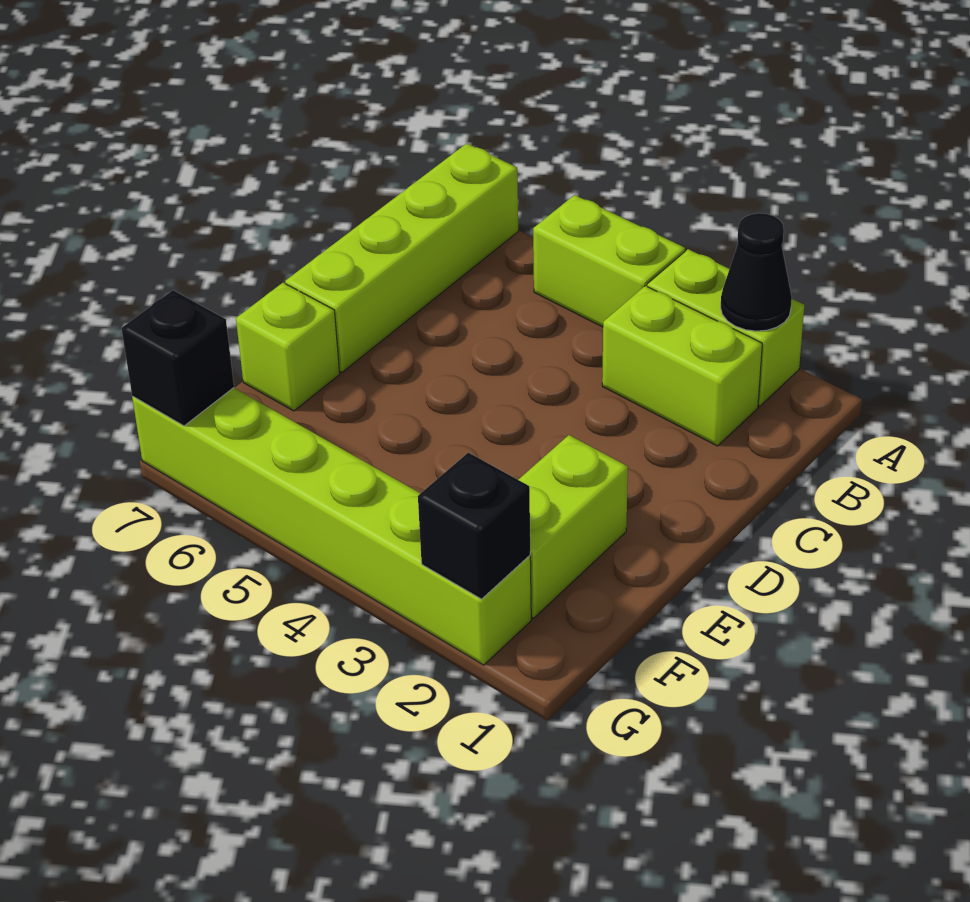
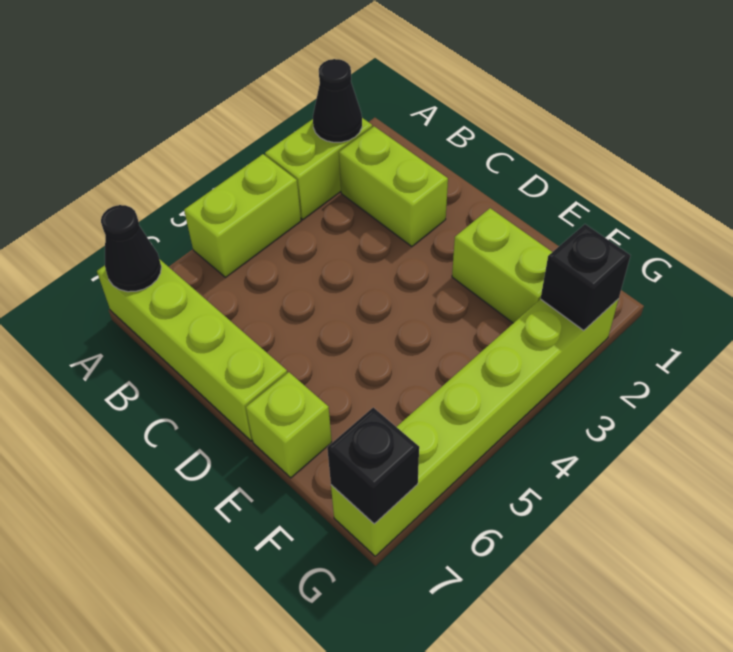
none -> black cone A7 level 2
lime brick B2:B3 level 1 -> lime brick B2:C2 level 1

